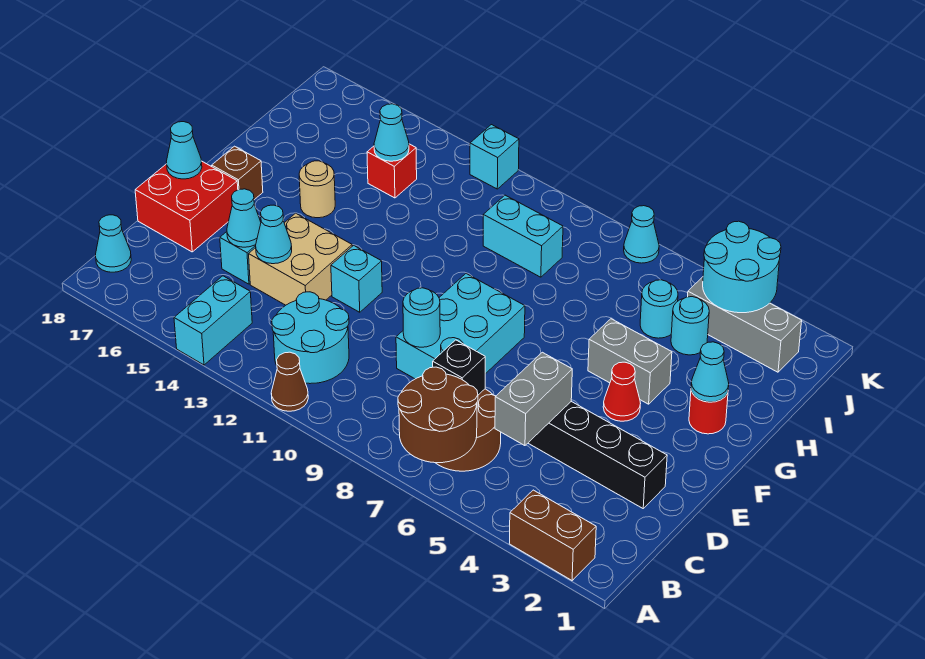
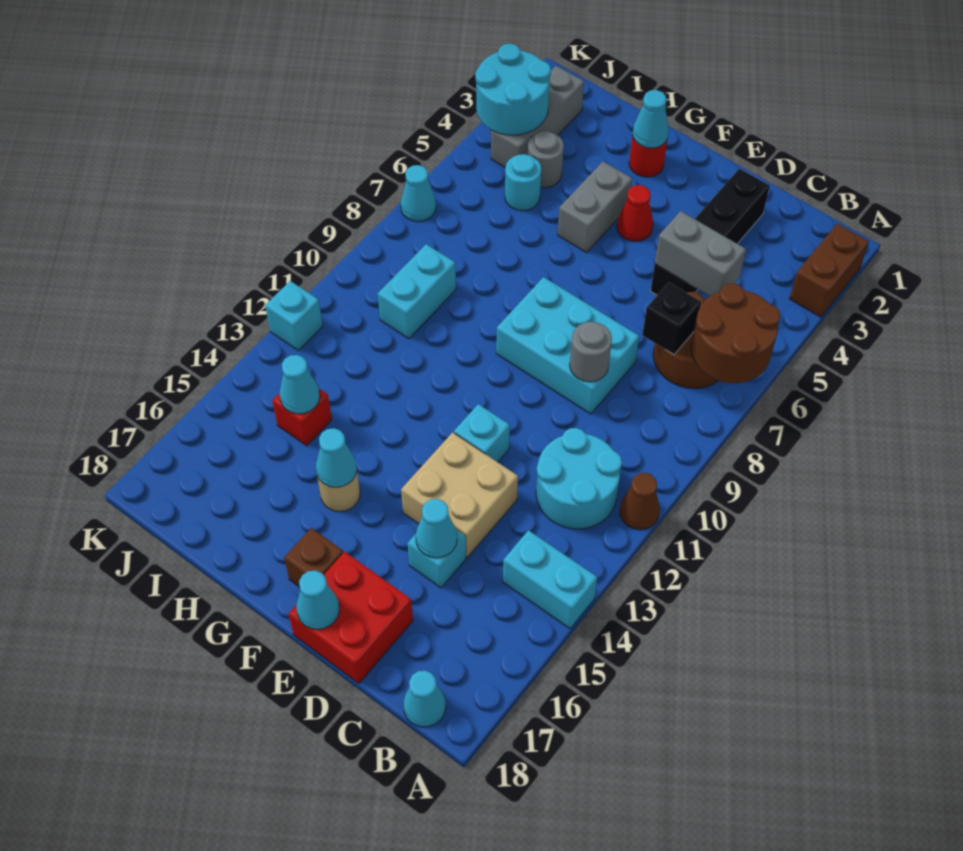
cyan round brick D9 level 2 -> grey round brick D9 level 2
cyan cone D14 level 2 -> cyan cone G15 level 2
cyan round brick I4 level 1 -> grey round brick I4 level 1

